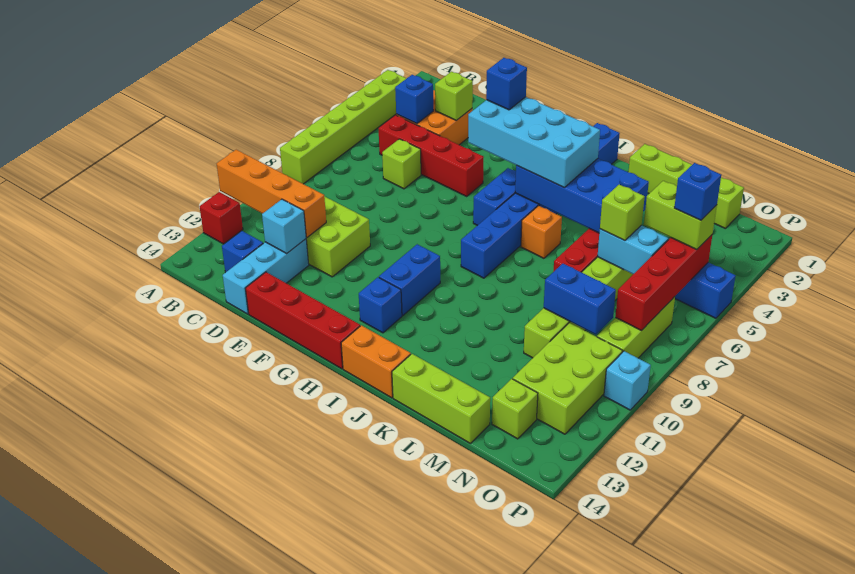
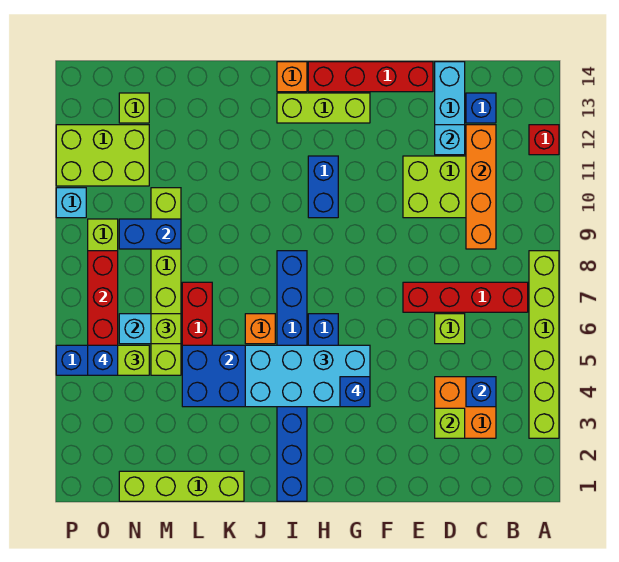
orange brick A11:D11 level 2 -> orange brick C9:C12 level 2
red brick C5:F5 level 1 -> red brick B7:E7 level 1
blue brick H12 level 1 -> none
orange brick I14:J14 level 1 -> orange brick I14 level 1
lime brick K14:M14 level 1 -> lime brick G13:I13 level 1
lime brick N10:O12 level 1 -> lime brick N11:P12 level 1

